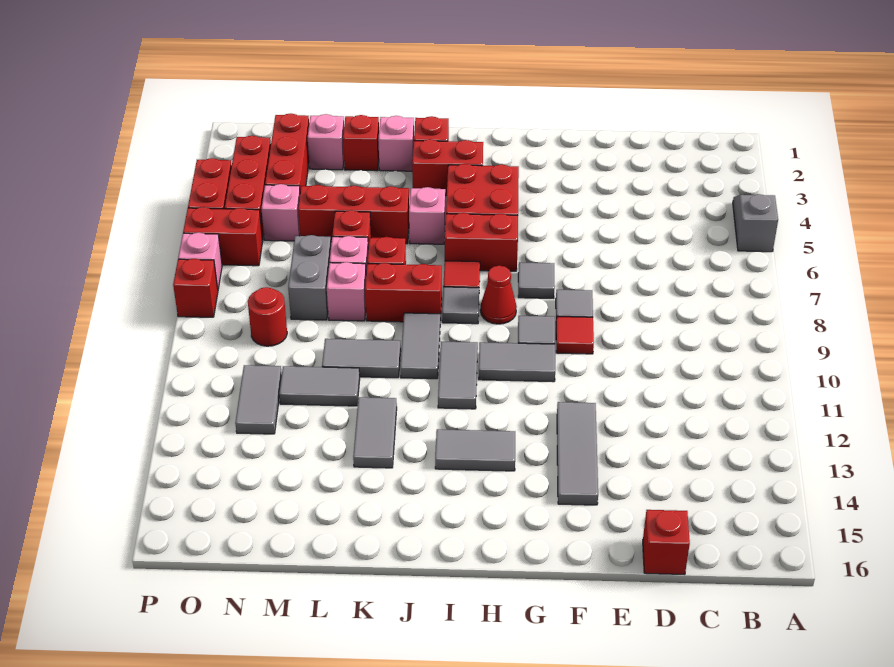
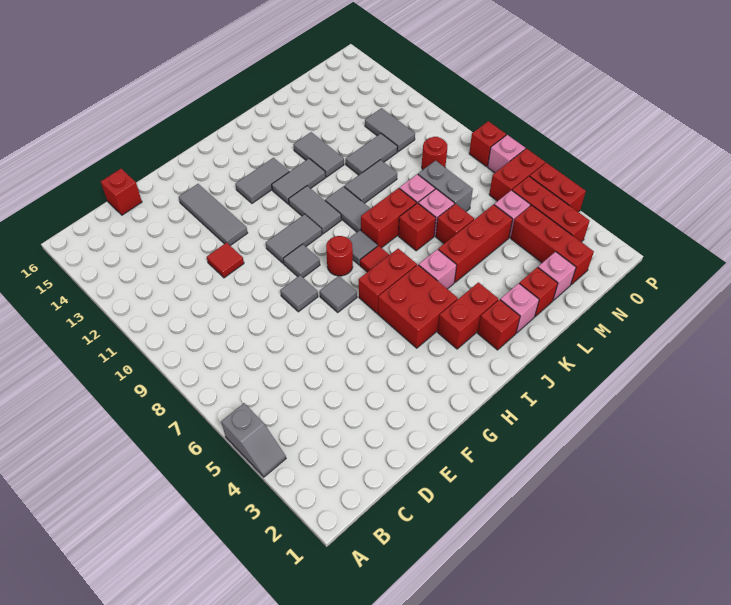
red tile F9 level 1 -> red tile E11 level 1
red cone H8 level 1 -> red round brick H8 level 1
none -> grey tile I12:J12 level 1

